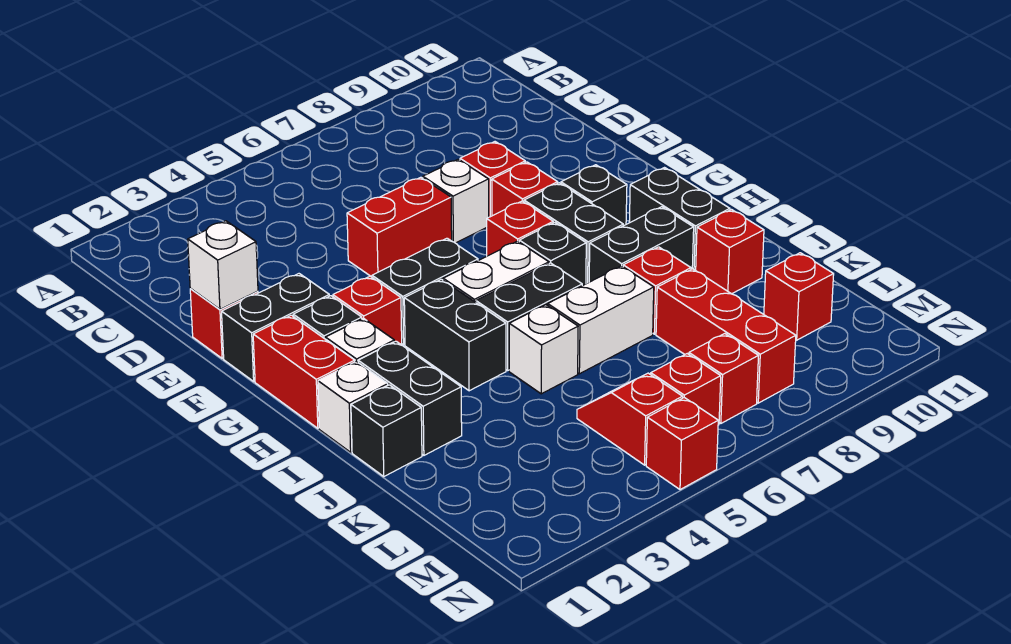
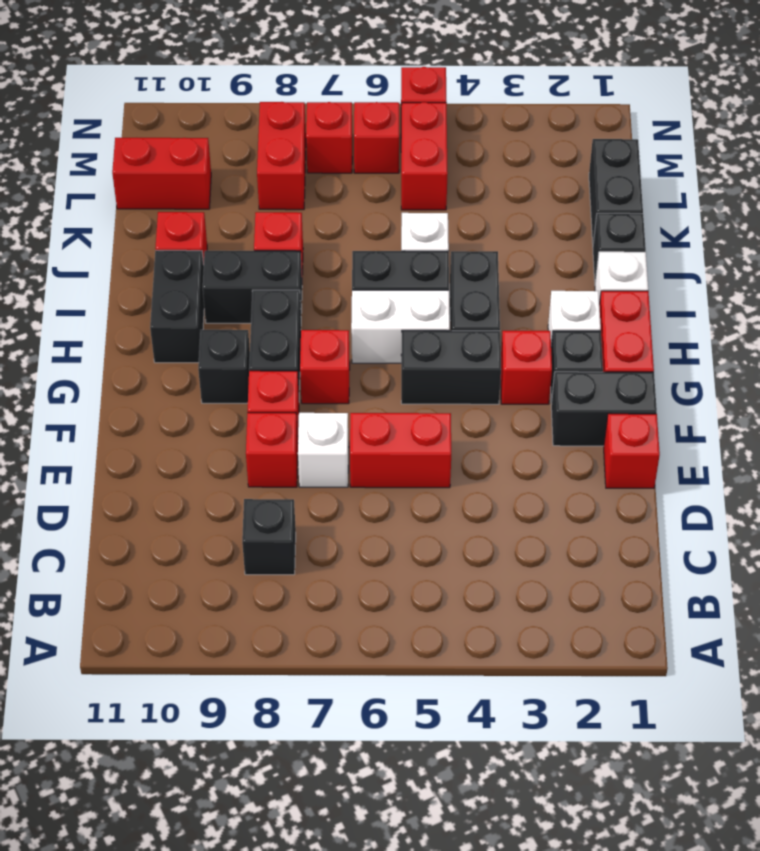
white brick E1 level 2 -> none
black brick H7 level 1 -> black brick C8 level 1
black brick I2:J2 level 1 -> black brick K1:L1 level 1
white brick J6:J7 level 1 -> none
red brick K8:M8 level 1 -> red brick L8:M8 level 1
red slope L5:M5 level 1 top M -> red brick L5:M5 level 1
red brick L10 level 1 -> red brick L10:L11 level 1

